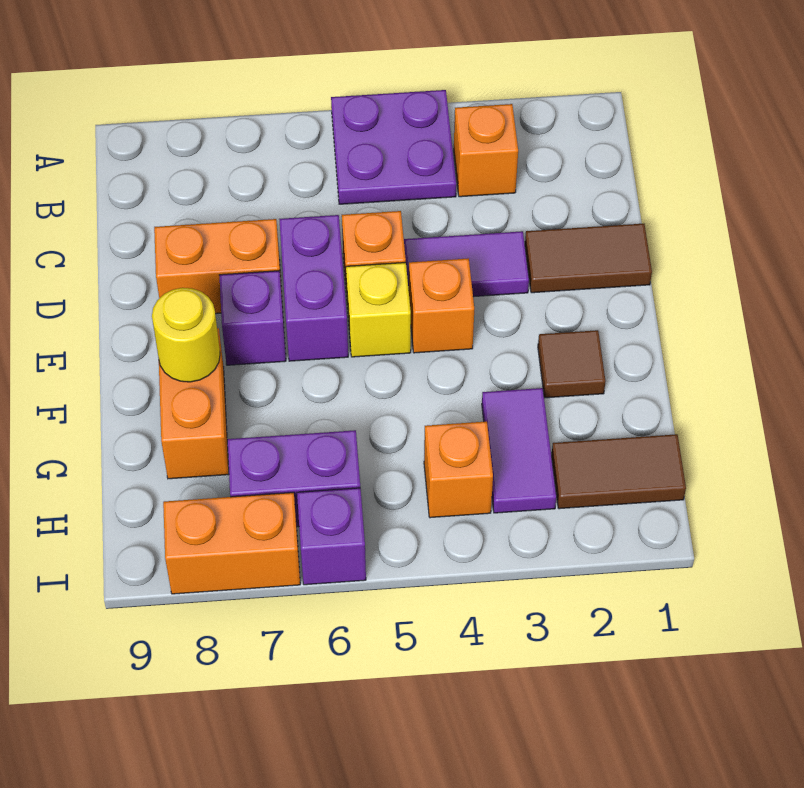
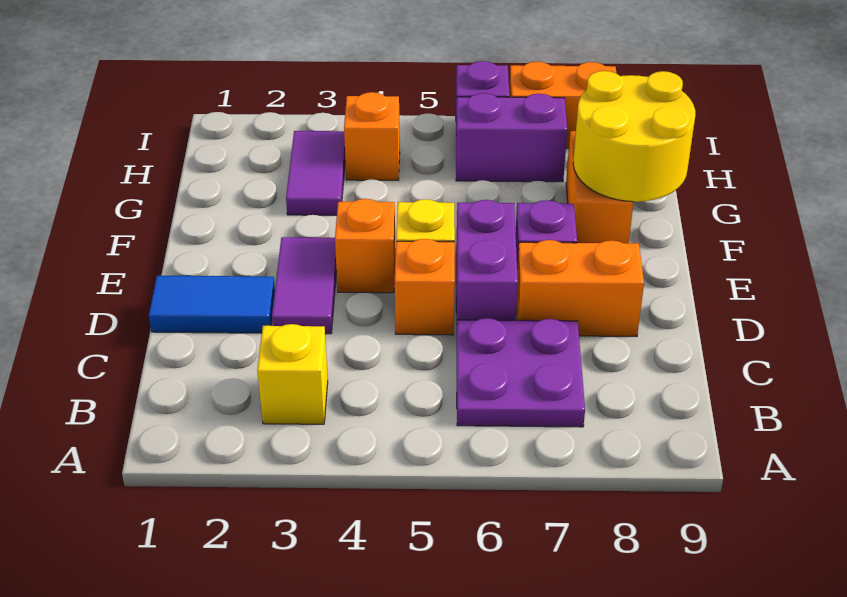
purple plate A4:B5 level 1 -> purple plate B6:C7 level 1
orange brick B3 level 1 -> yellow brick B3 level 1
brown tile D1:D2 level 1 -> blue tile D1:D2 level 1
purple tile D3:D4 level 1 -> purple tile D3:E3 level 1
brown tile F2 level 1 -> none
yellow round brick F8 level 2 -> yellow round brick F8:G9 level 2
brown tile H1:H2 level 1 -> none

